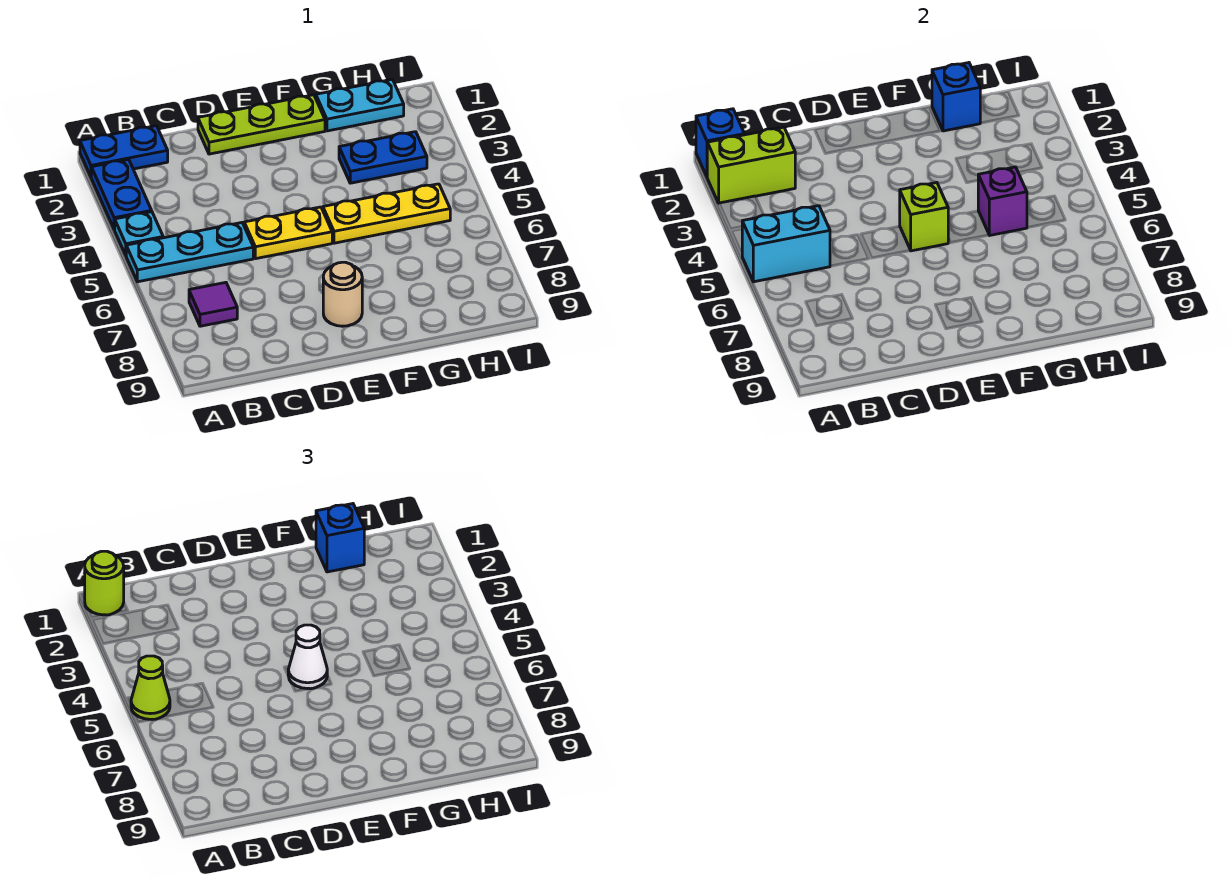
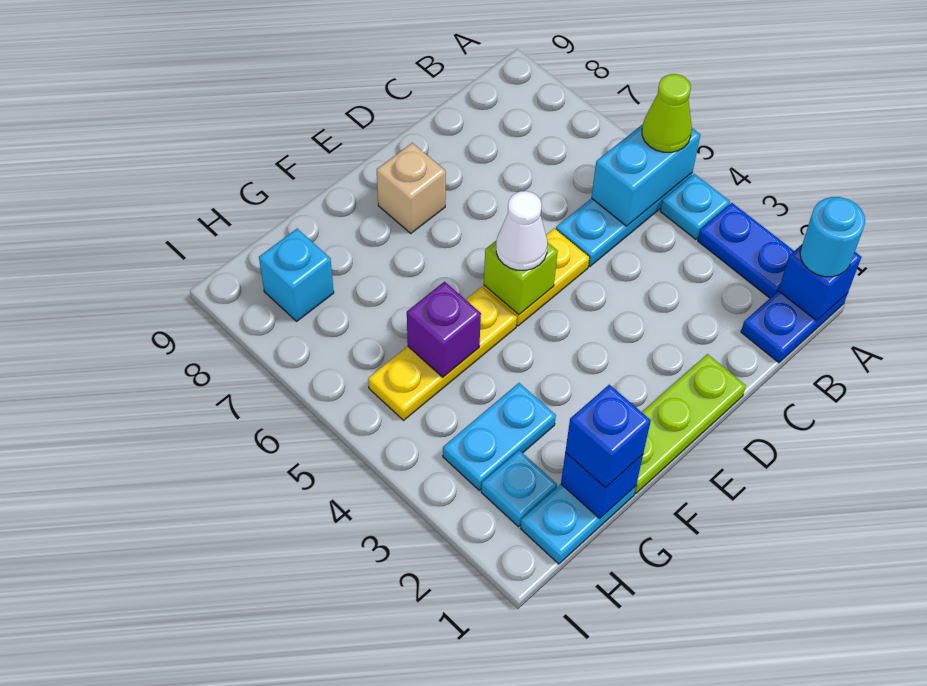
lime round brick A1 level 3 -> cyan round brick A1 level 3
lime brick A2:B2 level 2 -> none
purple tile B7 level 1 -> none
tan round brick E8 level 1 -> tan brick E8 level 1
blue plate G3:H3 level 1 -> cyan plate G3:H3 level 1
none -> cyan plate H2 level 1
none -> cyan brick H8 level 1

